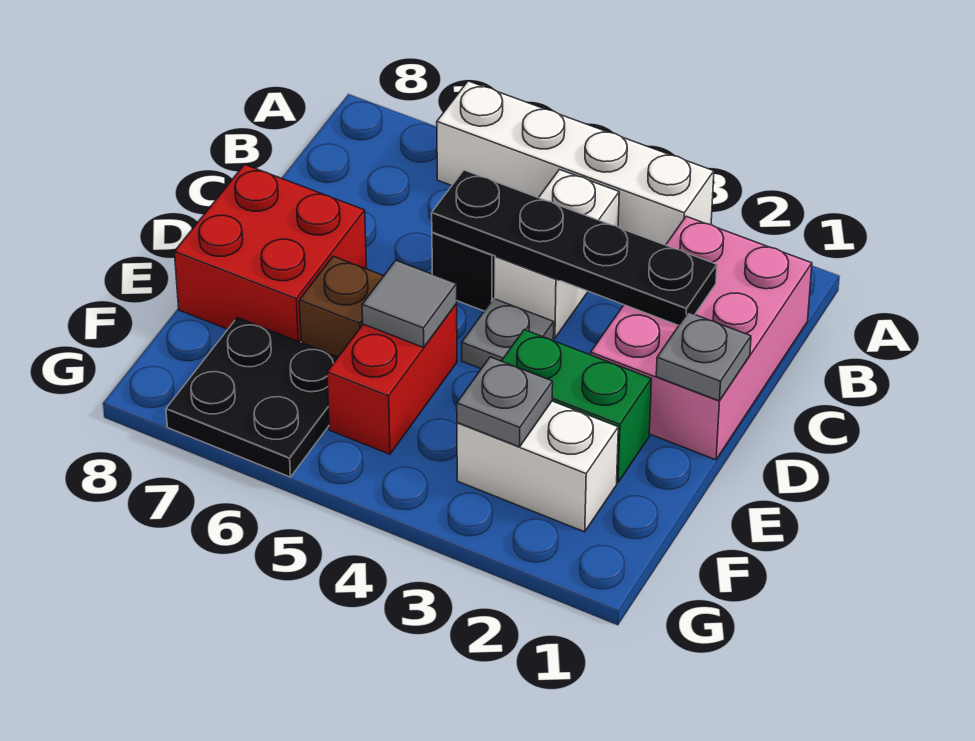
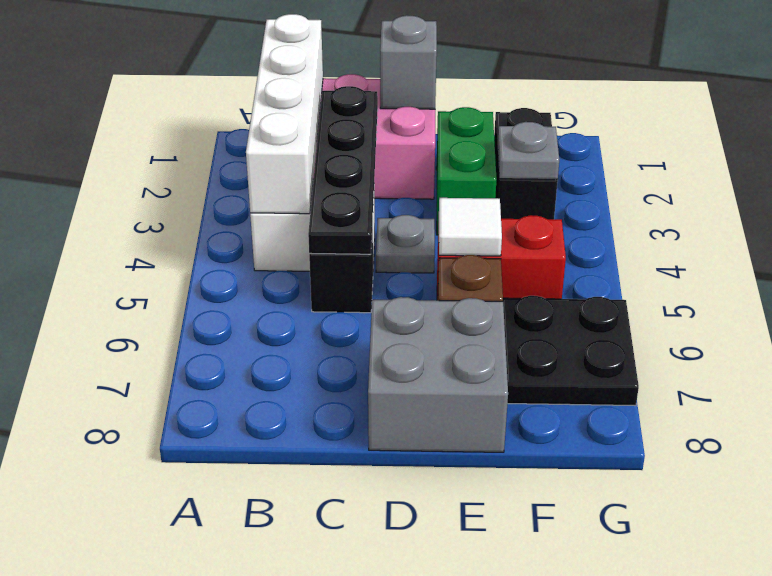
white brick A3:A6 level 1 -> white brick B1:B4 level 2
grey plate D1 level 2 -> grey brick D1 level 2
red brick D7:E8 level 1 -> grey brick D7:E8 level 1
grey tile E5 level 2 -> white tile E5 level 2
white brick F2:F3 level 1 -> black brick F2:F3 level 1

